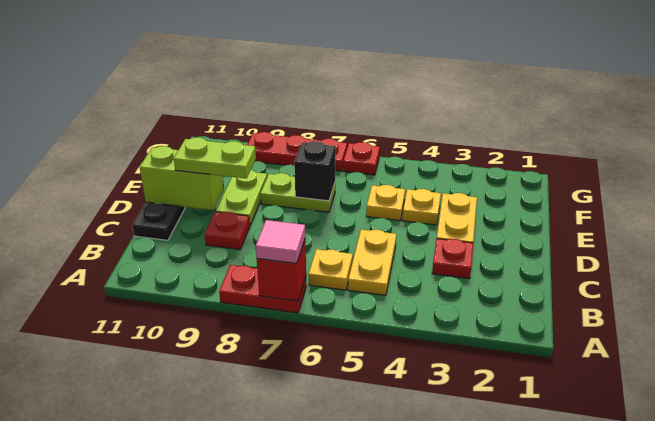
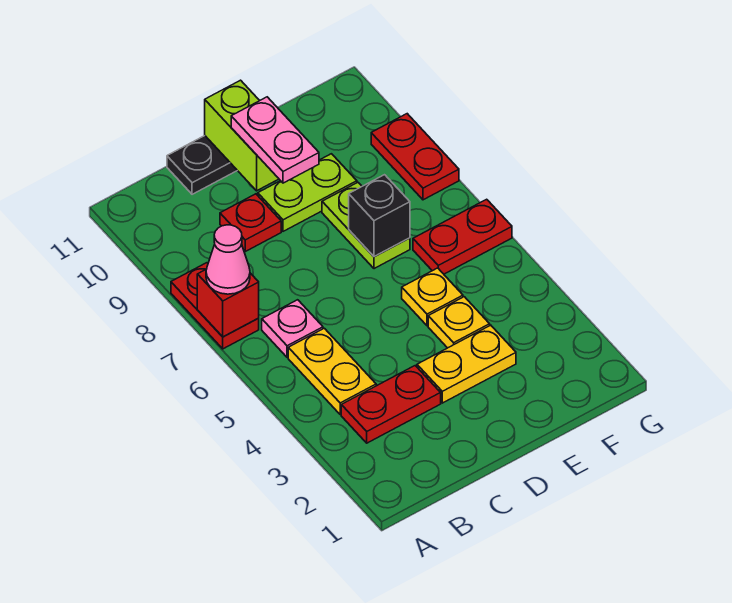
pink tile A7 level 3 -> pink cone A7 level 3
yellow plate B5:C5 level 1 -> yellow plate B4:B5 level 1
yellow plate B6 level 1 -> pink plate B6 level 1
red plate C3 level 1 -> red plate B3:C3 level 1
lime plate D9:D10 level 3 -> pink plate D9:D10 level 3
red plate G6 level 1 -> red plate F6:G6 level 1
red plate G7:G9 level 1 -> red plate G8:G9 level 1

